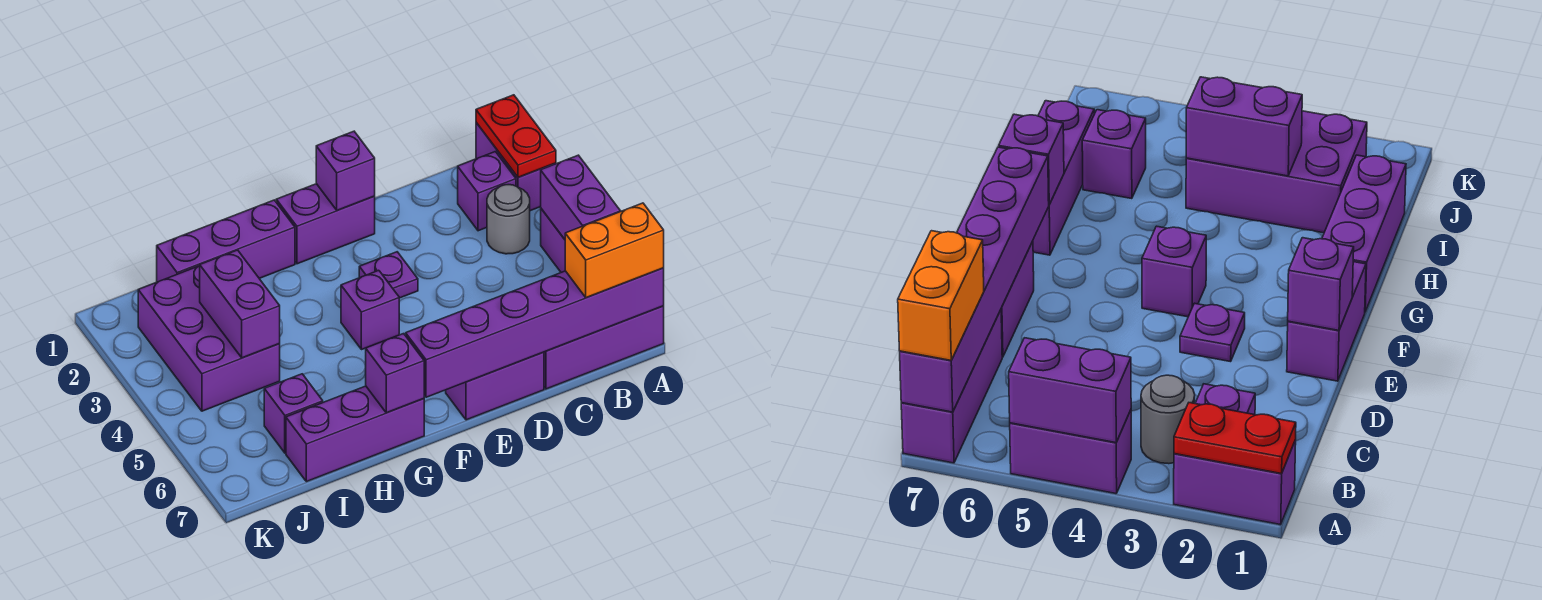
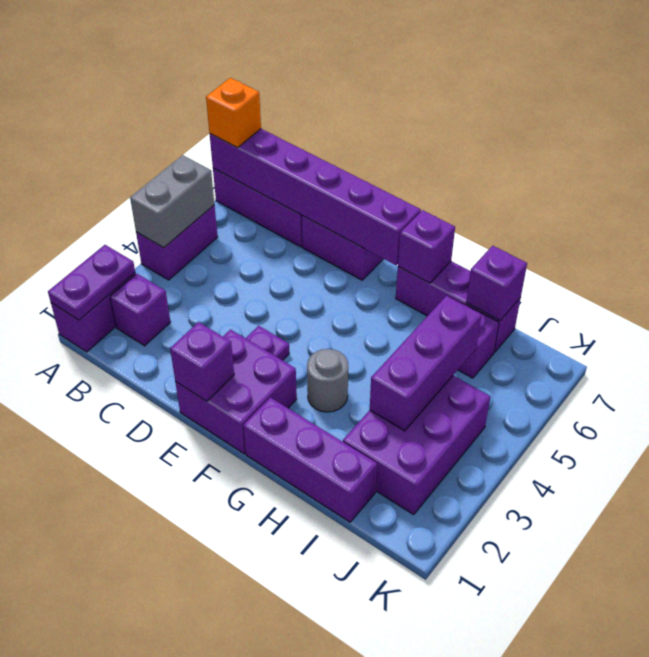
red plate A1:A2 level 2 -> purple plate A1:A2 level 2
purple brick A4:A5 level 2 -> grey brick A4:A5 level 2
orange brick A7:B7 level 3 -> orange brick A7 level 3
grey round brick B3 level 1 -> grey round brick G3 level 1
purple brick E1:F1 level 1 -> purple brick E1:F2 level 1
purple brick F4 level 1 -> purple brick I7 level 2
purple brick I3:I4 level 2 -> purple brick I3:I5 level 2

